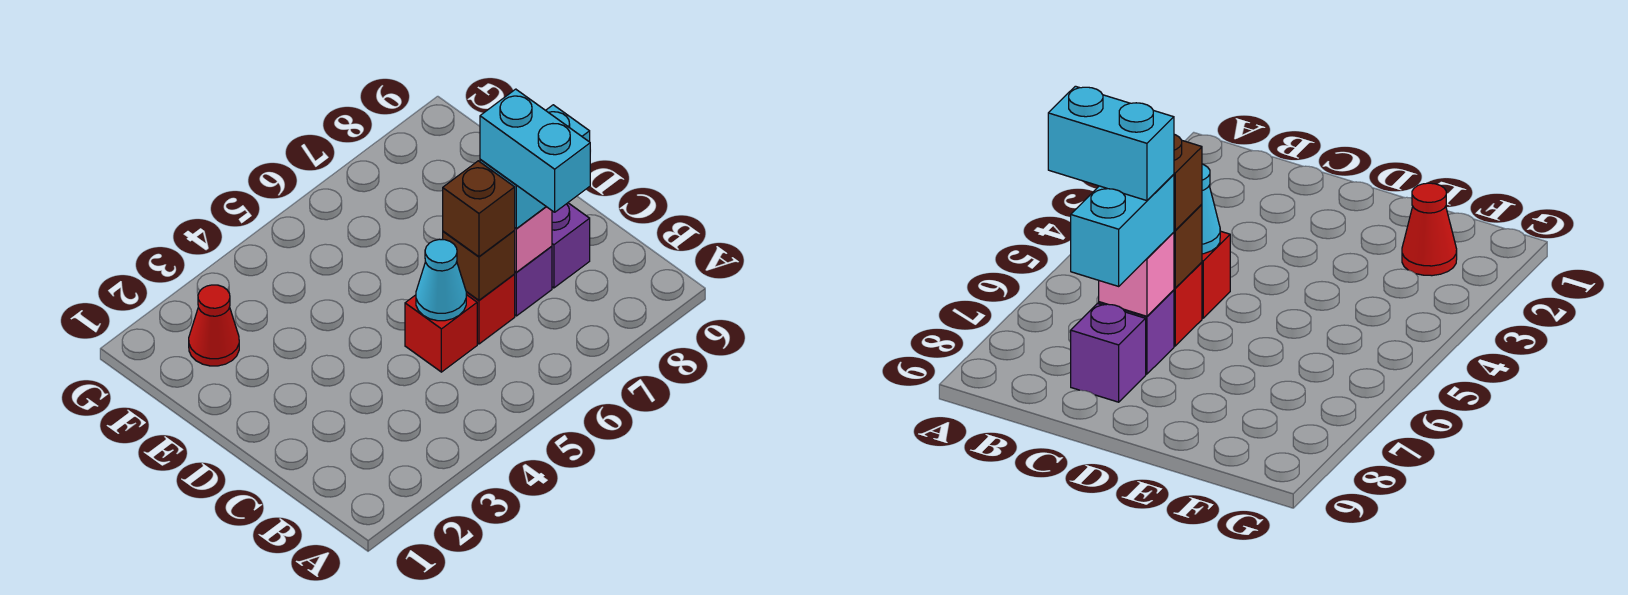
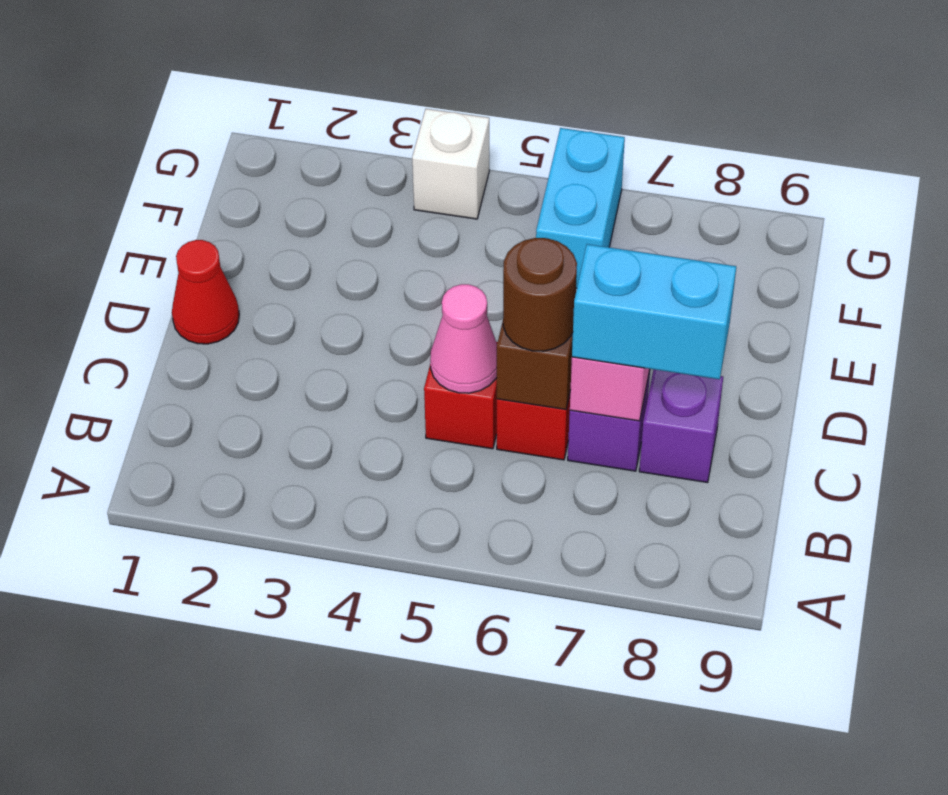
cyan brick B7:C7 level 4 -> cyan brick F6:G6 level 1
cyan cone C5 level 2 -> pink cone C5 level 2
brown brick C6 level 3 -> brown round brick C6 level 3
red cone F2 level 1 -> red cone D1 level 1
none -> white brick G4 level 1

